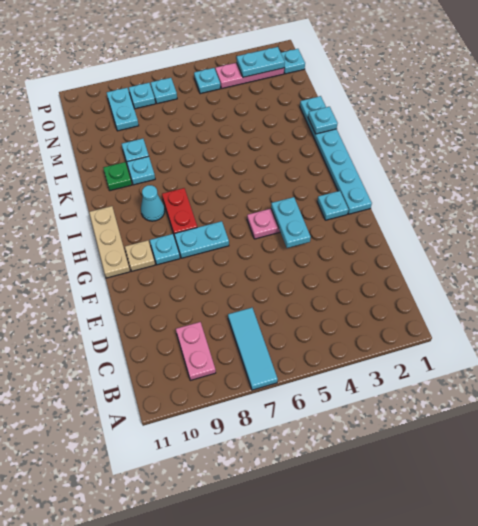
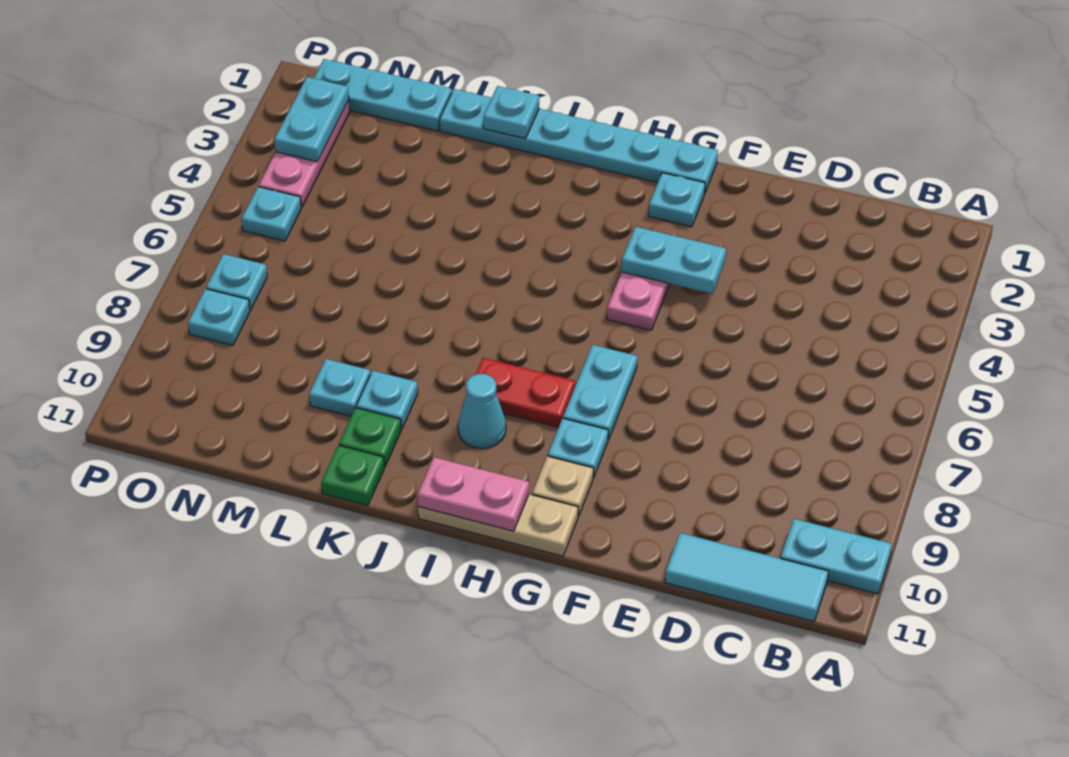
cyan tile A7:C7 level 1 -> cyan tile B11:D11 level 1
pink plate B9:C9 level 1 -> pink plate H11:I11 level 2
none -> green plate K11 level 1
cyan plate N9:O9 level 1 -> cyan plate A10:B10 level 1
cyan plate O1 level 1 -> cyan plate M1:O1 level 1

